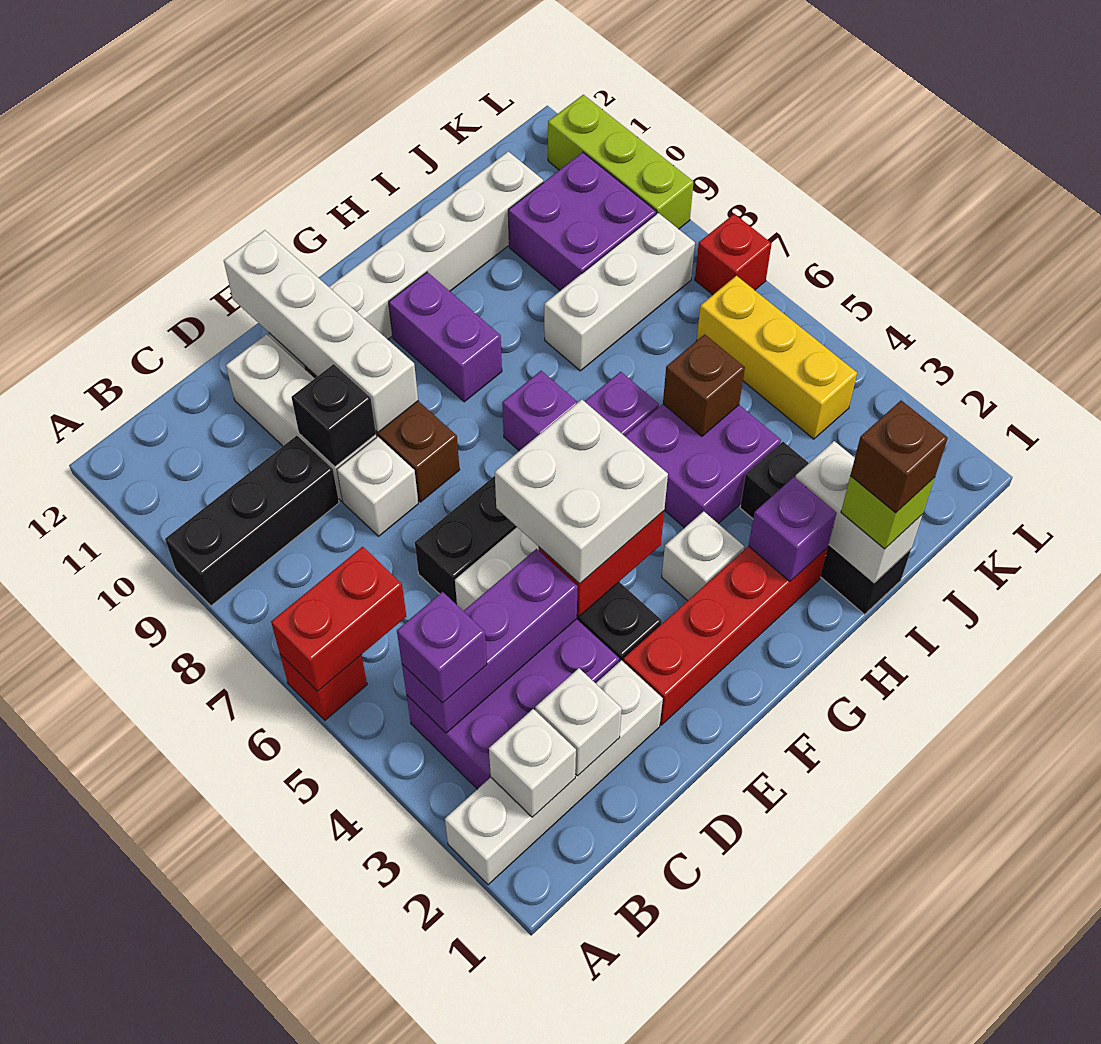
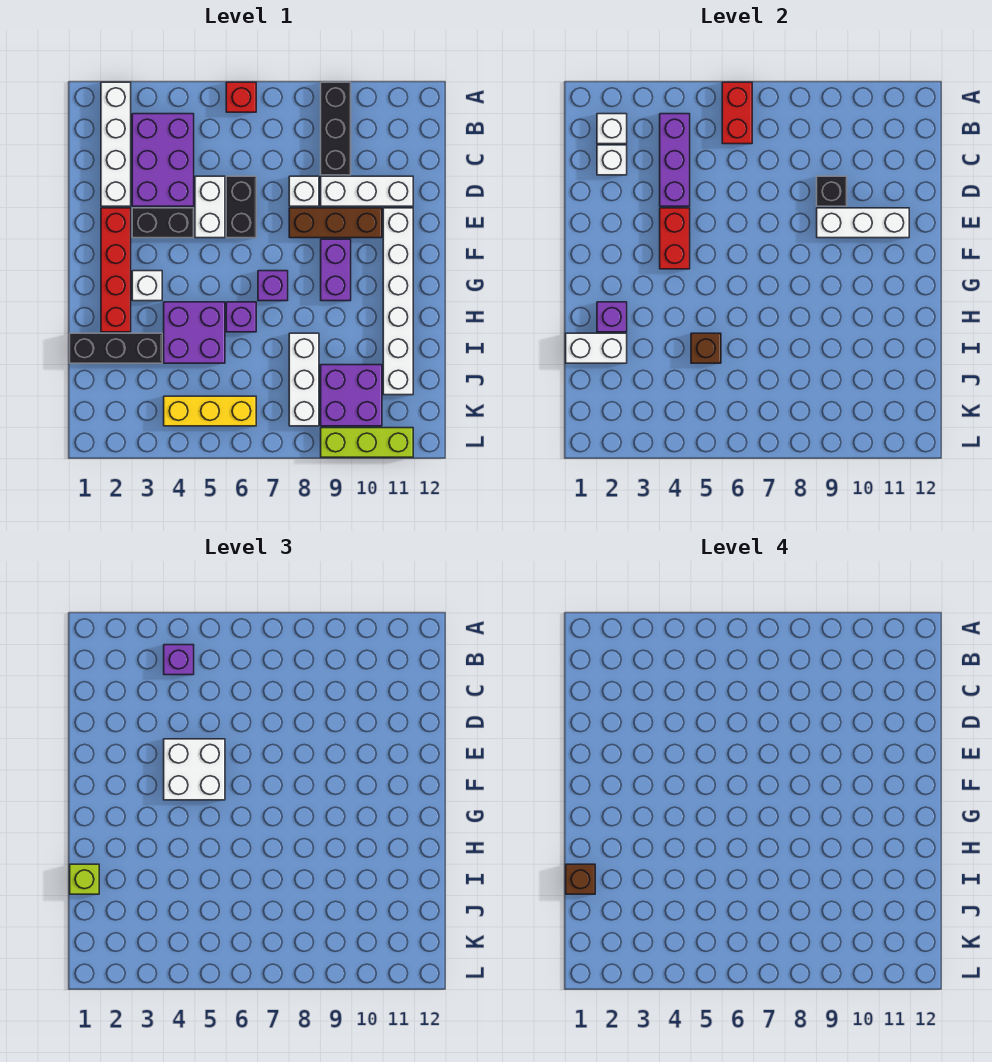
white brick E9:E12 level 2 -> white brick E9:E11 level 2
purple brick G9:G10 level 1 -> purple brick F9:G9 level 1
red brick L7 level 1 -> none

